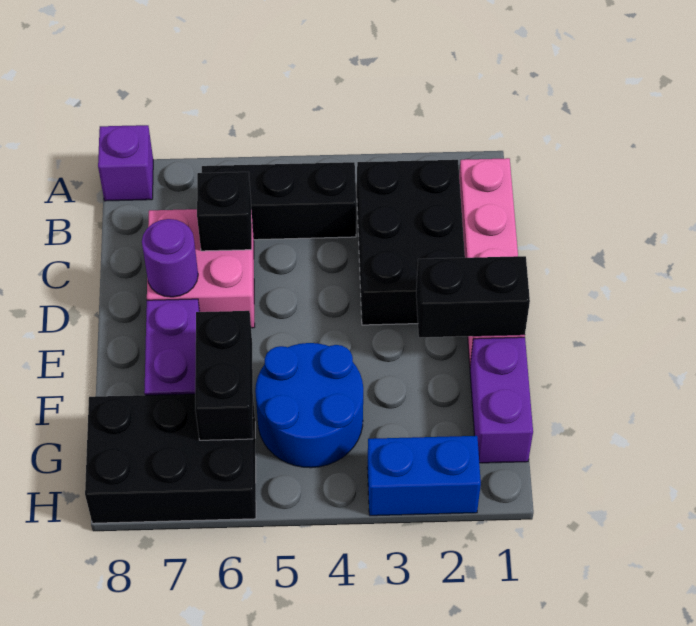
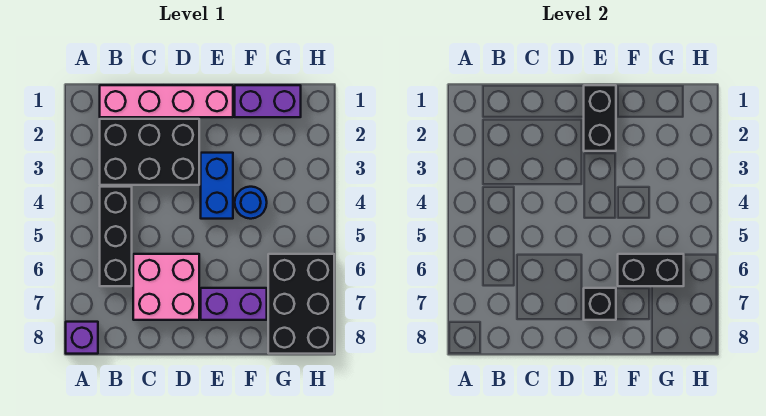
black brick C6 level 2 -> black brick E7 level 2
purple round brick D7 level 2 -> none
blue round brick F4:G5 level 1 -> blue round brick F4 level 1
blue brick H2:H3 level 1 -> blue brick E3:E4 level 1

